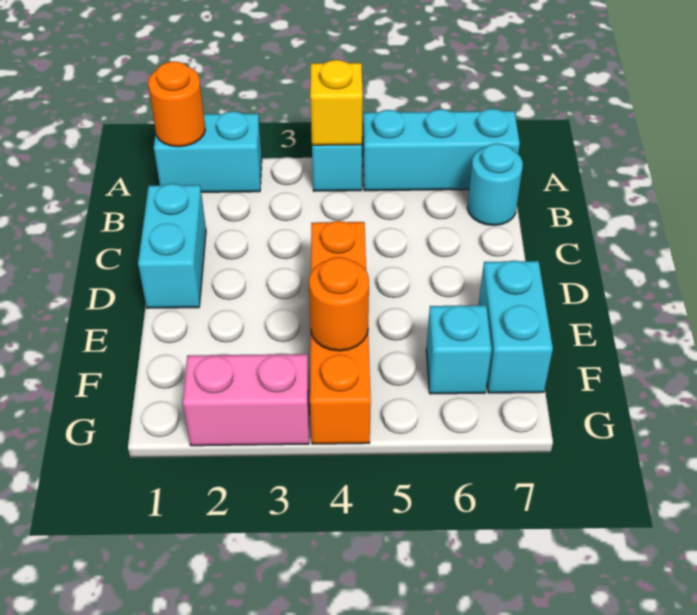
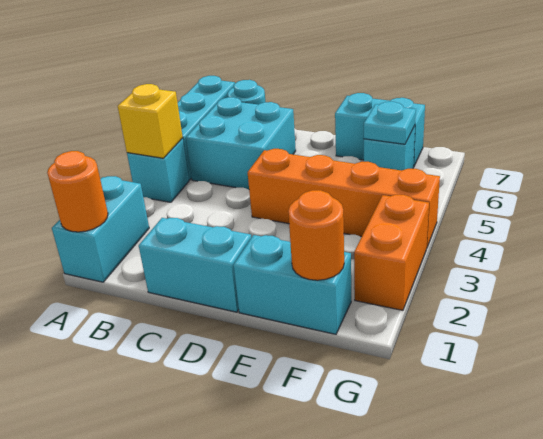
none -> cyan brick B5:C6 level 1
none -> cyan brick E1:F1 level 1
orange round brick F4 level 2 -> orange round brick F1 level 2
none -> cyan plate F6 level 2
pink brick G2:G3 level 1 -> orange brick G2:G3 level 1

